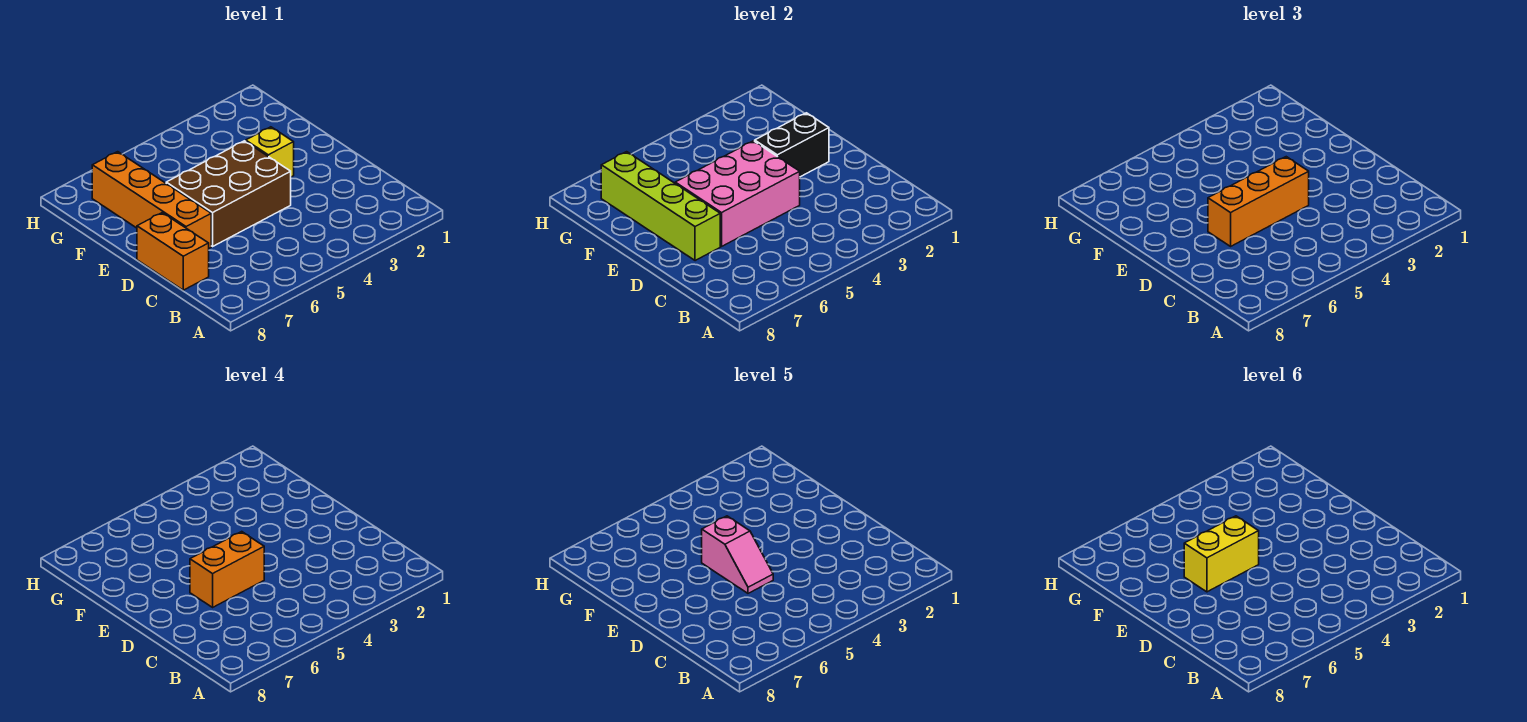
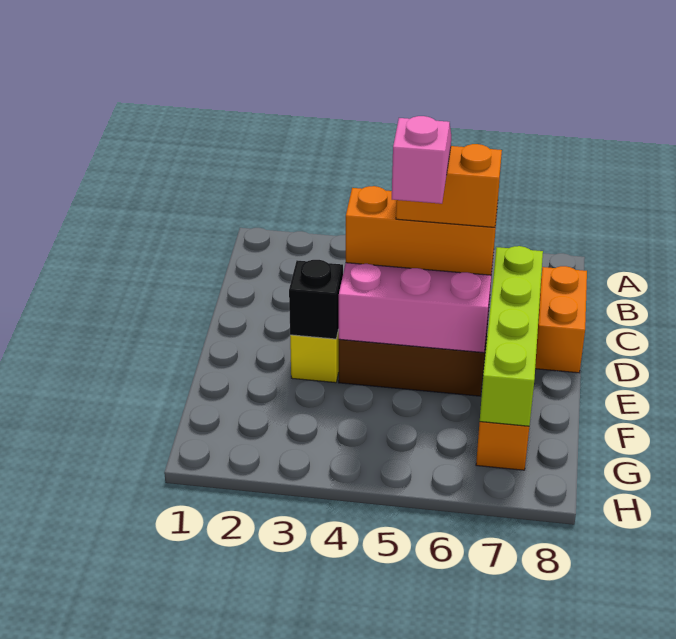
black brick E2:E3 level 2 -> black brick E3 level 2
yellow brick E5:E6 level 6 -> none

